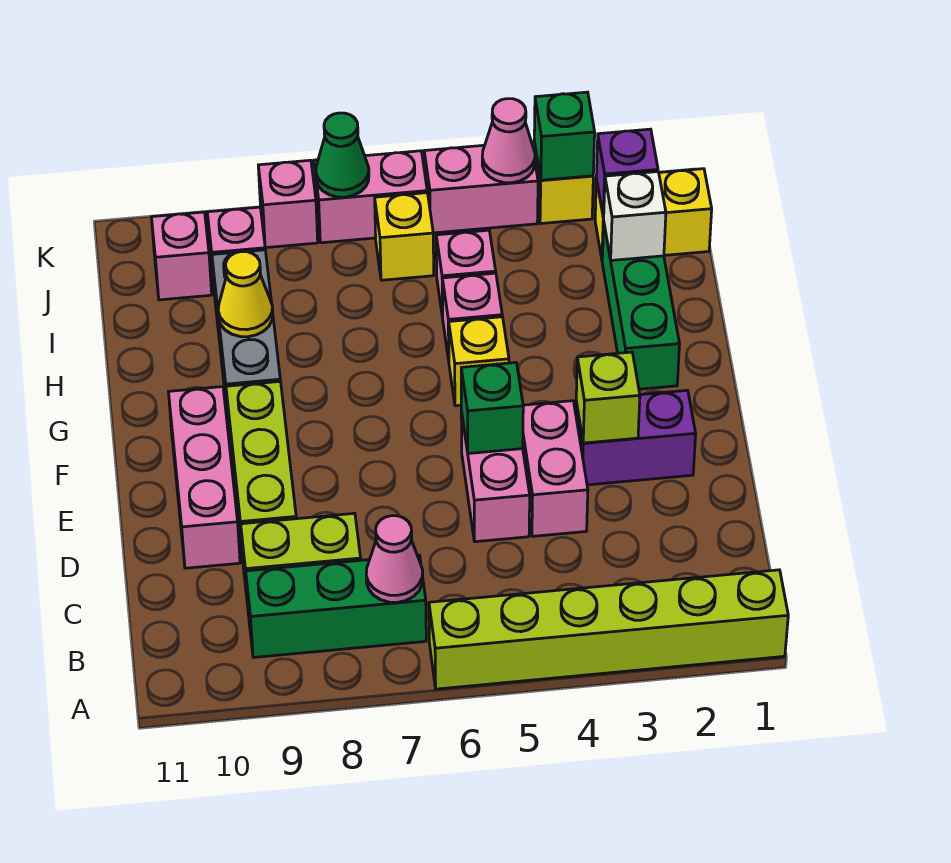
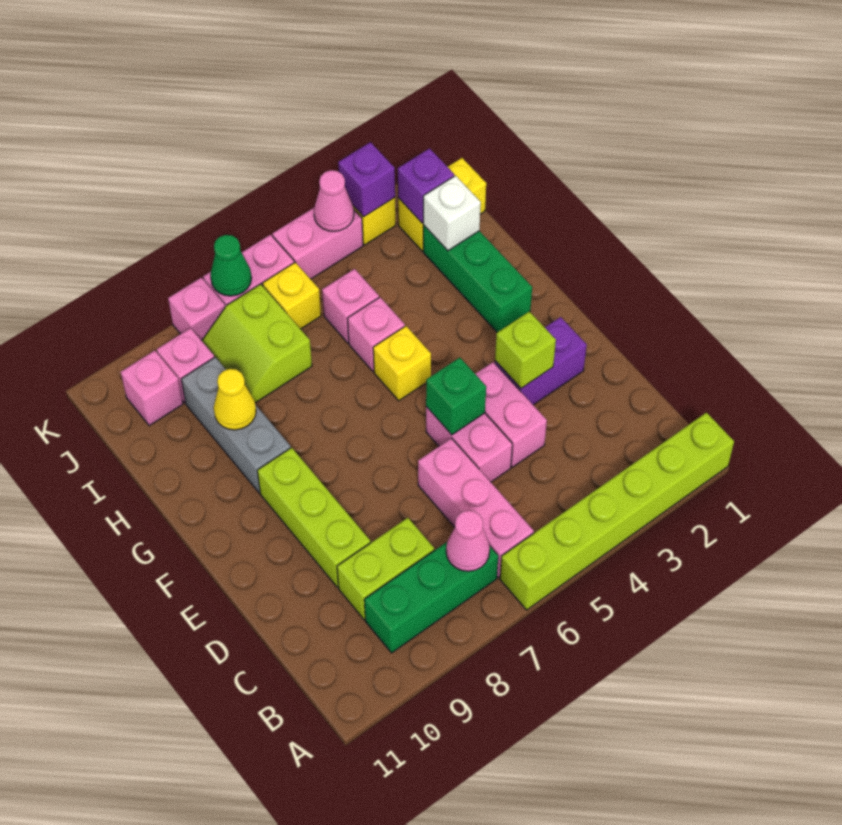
pink brick D10:F10 level 1 -> pink brick B6:D6 level 1
none -> lime slope I7:J8 level 1 top 7
green brick K3 level 2 -> purple brick K3 level 2

